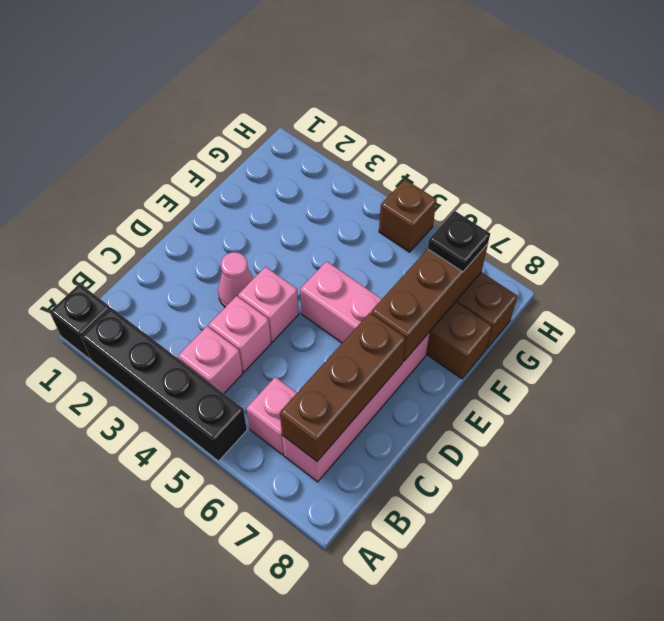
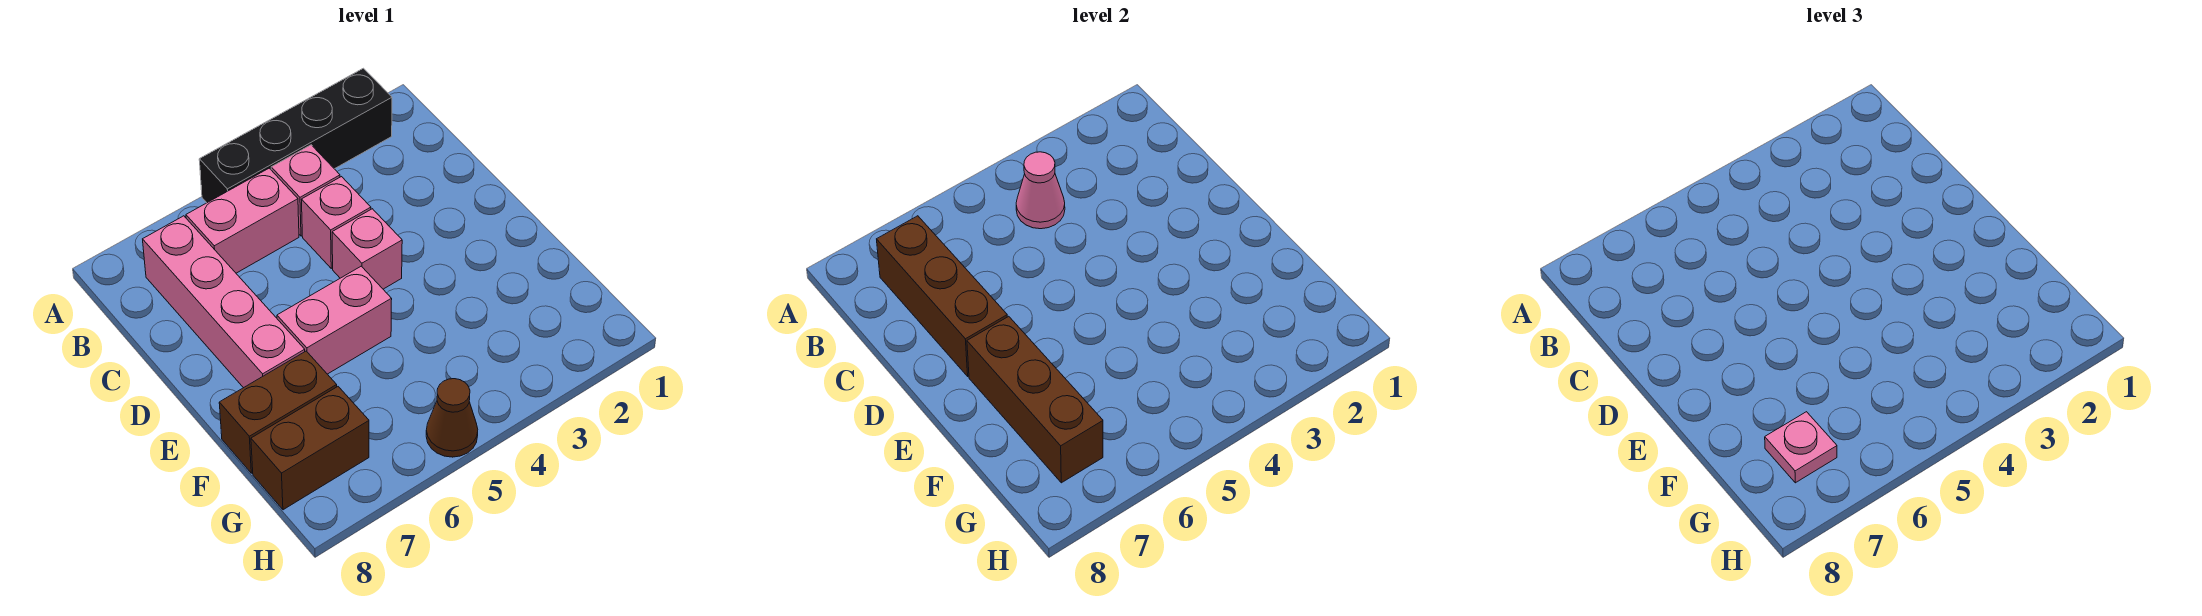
black brick A1 level 1 -> none
pink brick B6 level 1 -> pink brick B5:B6 level 1
pink cone D3 level 1 -> pink cone B4 level 2
black plate G7 level 3 -> pink plate G7 level 3
brown brick H5 level 1 -> brown cone H5 level 1

